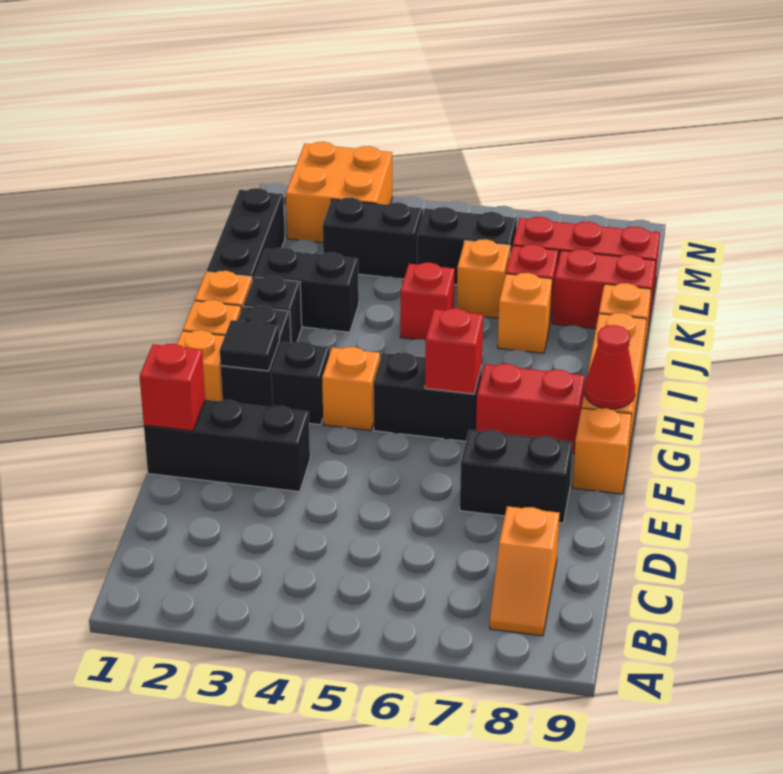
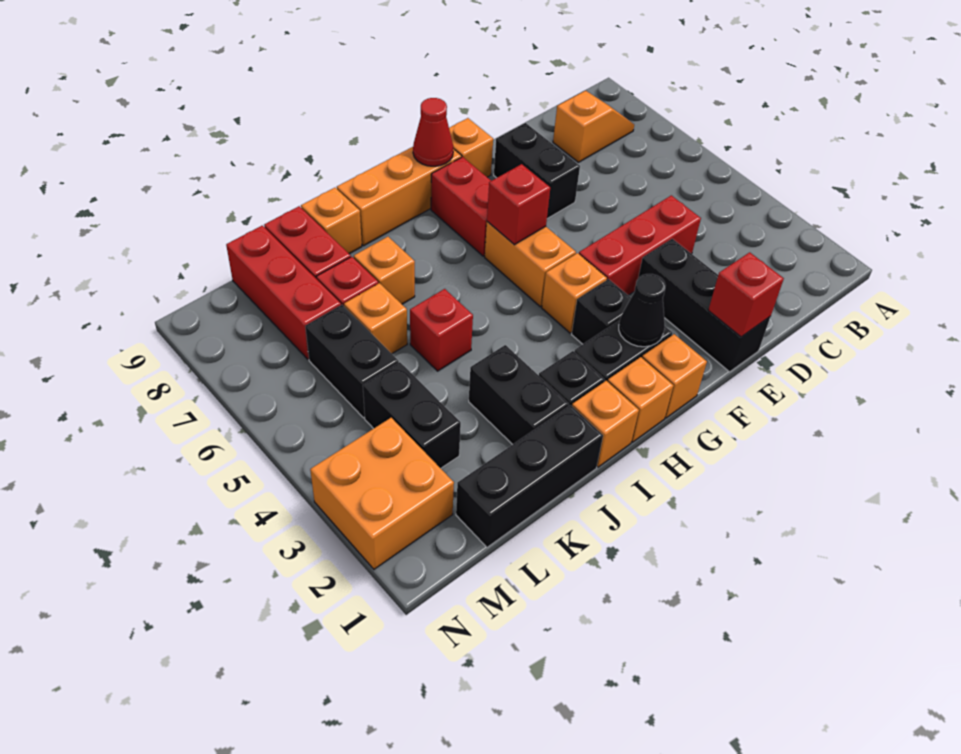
none -> red brick D4:F4 level 1
black tile G2 level 2 -> black cone G2 level 2
black brick G5:G6 level 1 -> orange brick G5:G6 level 1

